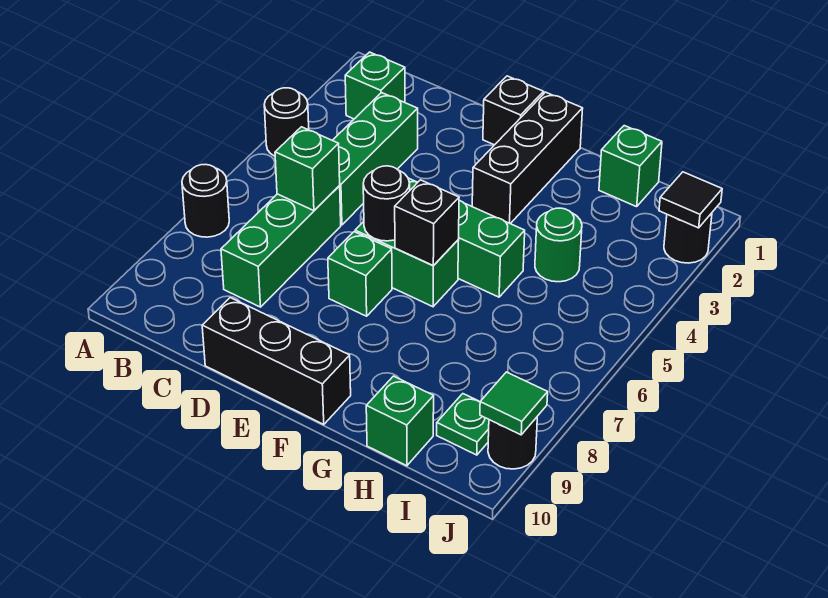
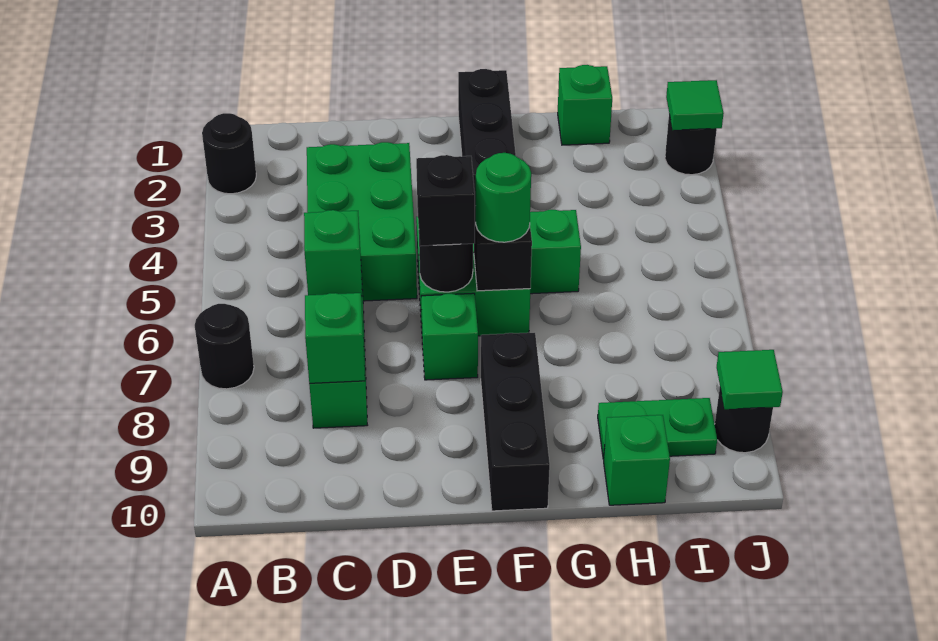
black round brick A4 level 1 -> black round brick A2 level 1
green brick B2 level 1 -> green brick C8 level 2
green brick C3:C5 level 1 -> green brick C3:D5 level 1
black brick D10:F10 level 1 -> black brick F8:F10 level 1
black brick E1 level 1 -> black brick E6 level 3
green round brick H4 level 1 -> green round brick F6 level 3
green plate I9 level 1 -> green plate H9:I9 level 1
black tile J2 level 2 -> green tile J2 level 2

